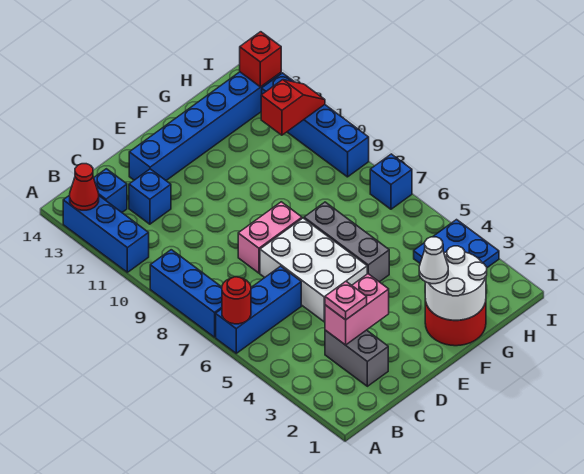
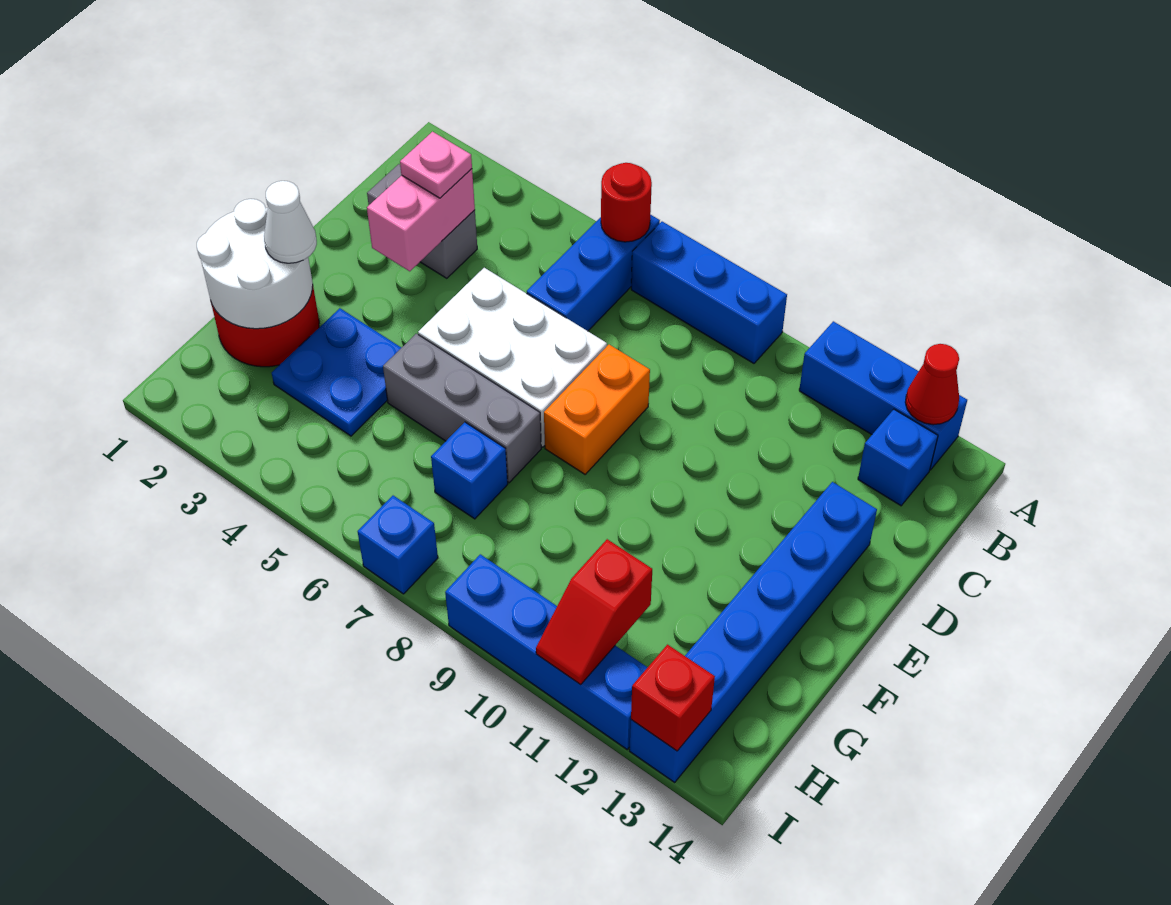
blue brick C12 level 1 -> blue brick G7 level 1
pink brick D8:E8 level 1 -> orange brick D8:E8 level 1
blue plate H3:I4 level 1 -> blue plate F3:G4 level 1

